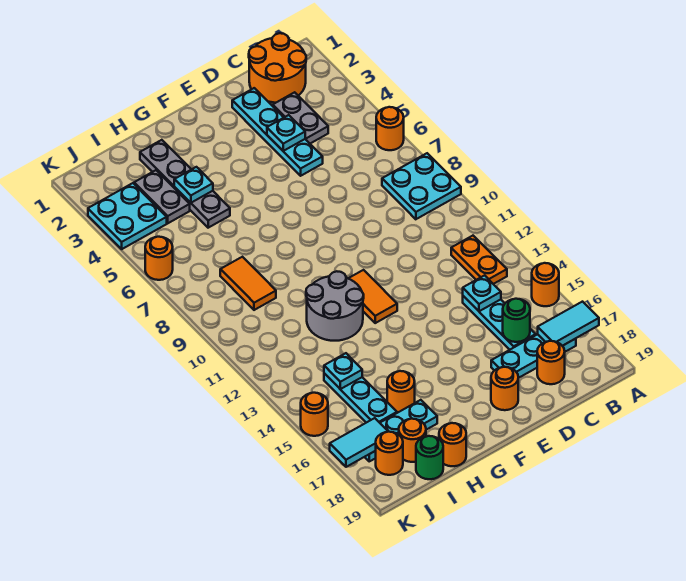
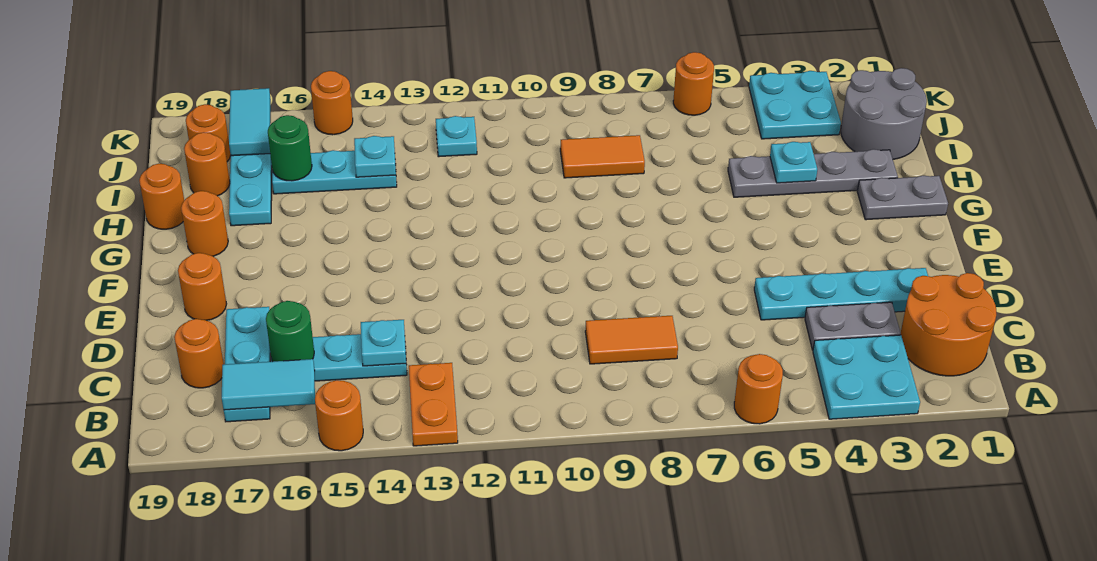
cyan plate A8:B9 level 1 -> cyan plate A3:B4 level 1
cyan tile A17:B17 level 2 -> cyan tile B16:B17 level 2
orange plate B12:B13 level 1 -> orange plate A13:B13 level 1
cyan plate D4 level 2 -> cyan plate J12 level 1
orange tile F11:F12 level 1 -> orange tile C8:C9 level 1
grey round brick G11:H12 level 1 -> grey round brick I1:J2 level 1
orange round brick H16 level 1 -> orange round brick G18 level 1
grey plate I3:I4 level 1 -> grey plate G1:G2 level 1
green round brick I19 level 1 -> green round brick I16 level 2

